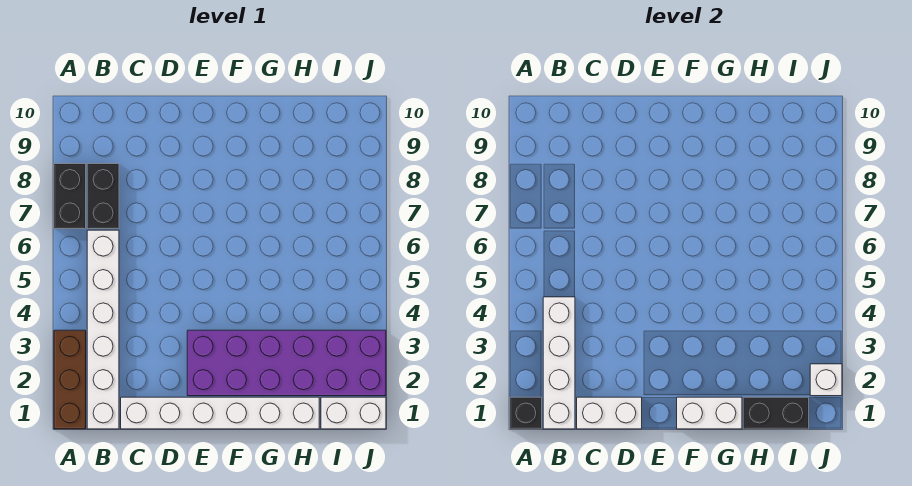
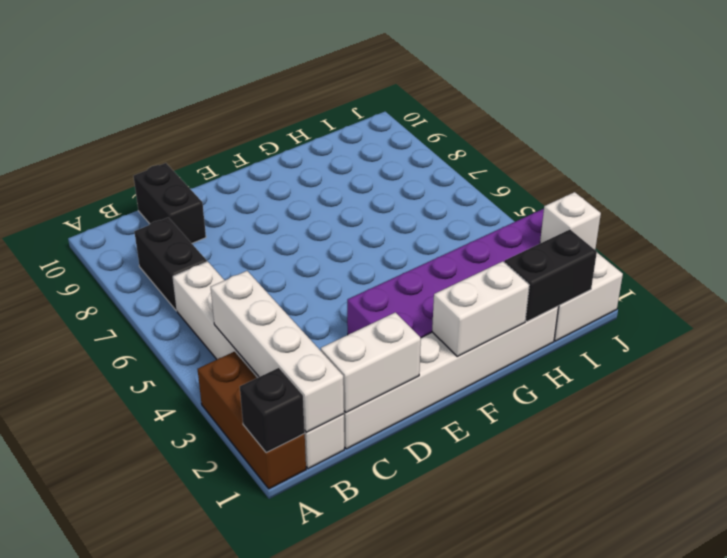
black brick A7:A8 level 1 -> black brick C9:C10 level 1

